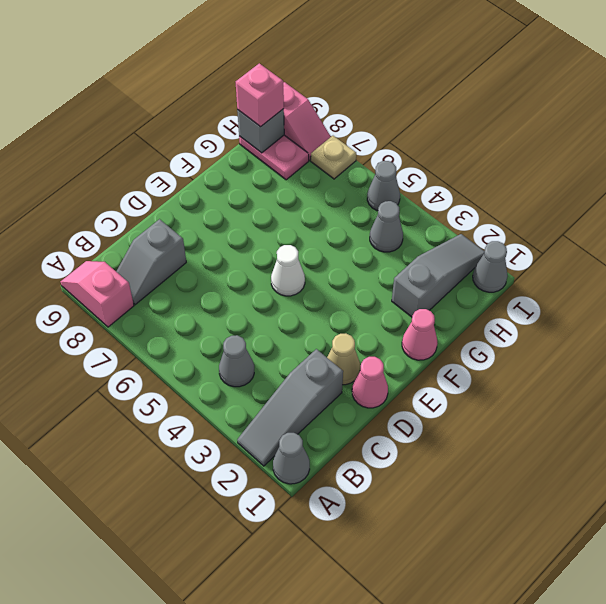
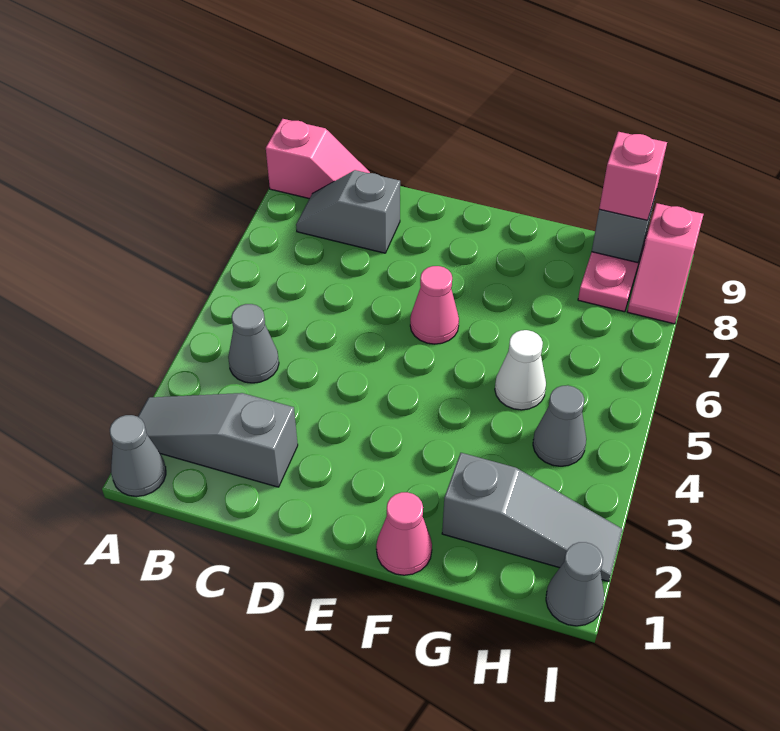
pink slope A8:A9 level 1 top 8 -> pink slope A9:B9 level 1 top A
pink cone D1 level 1 -> pink cone E6 level 1
tan cone D2 level 1 -> none
white cone E5 level 1 -> white cone G5 level 1
grey cone I5 level 1 -> none
tan plate I7 level 1 -> none

